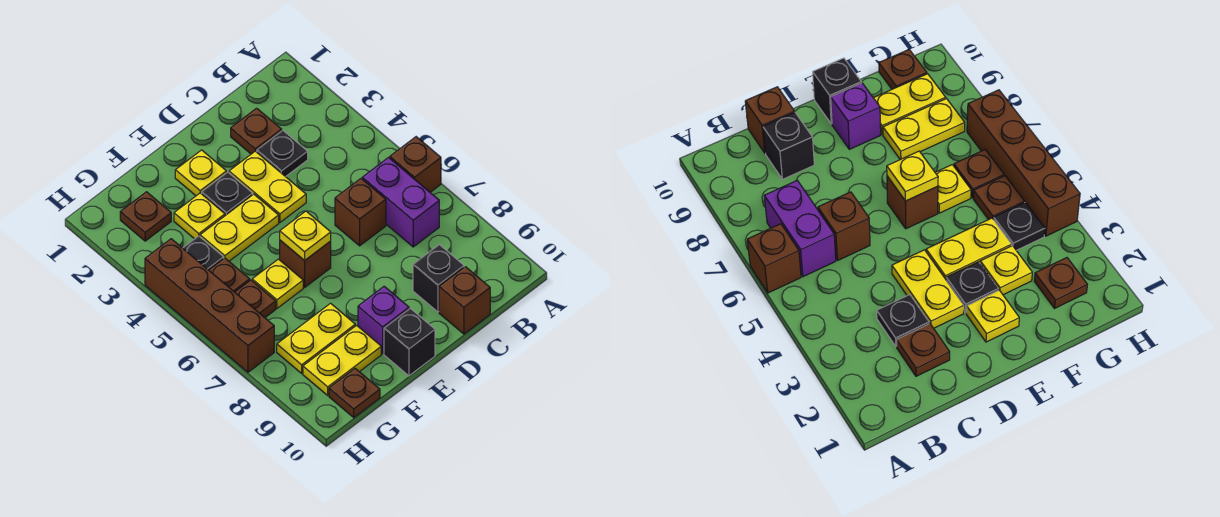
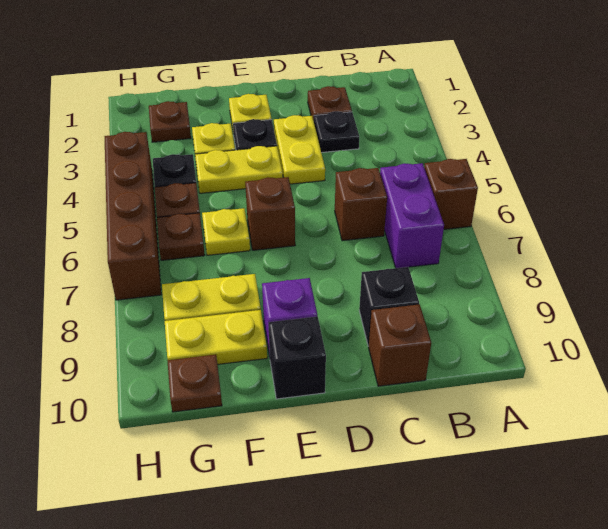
yellow plate E6 level 2 -> none

